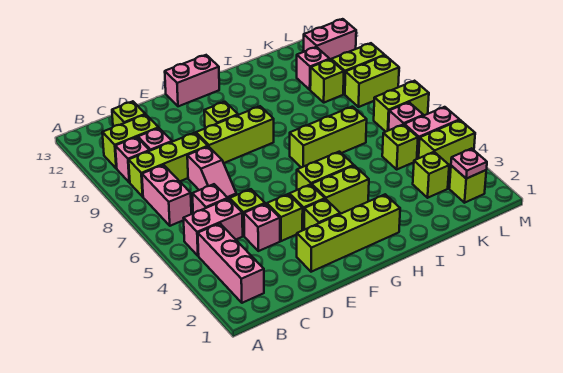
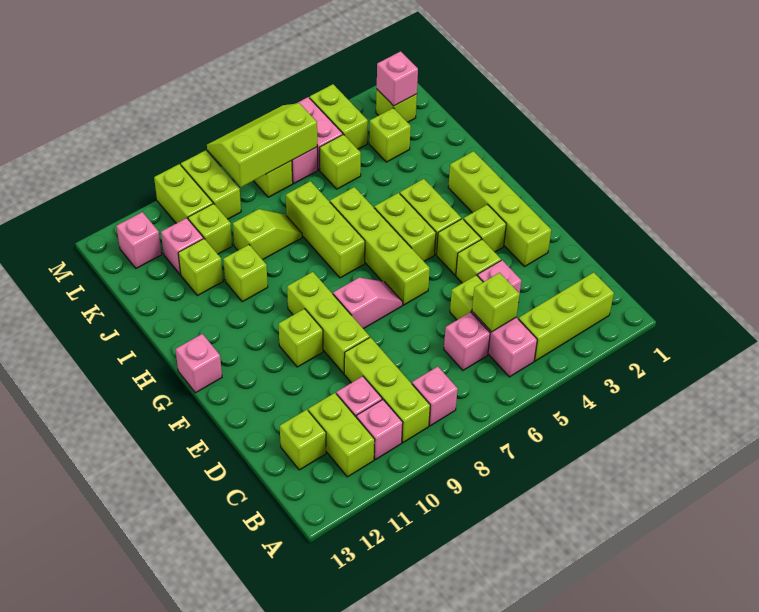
pink brick B2:B4 level 1 -> lime brick B2:B4 level 1
pink brick B7:B8 level 1 -> pink brick B8 level 1
none -> lime brick C5 level 2
pink slope D7:D8 level 1 top 8 -> pink slope F7:F8 level 1 top 8
none -> lime brick F6:I6 level 1
pink brick F13:G13 level 1 -> pink brick G13 level 1
none -> lime brick I10 level 1
none -> lime slope J8:J9 level 1 top 9
none -> lime brick J11 level 1
pink plate L2 level 2 -> pink brick L2 level 2
none -> lime slope L6:M8 level 2 top L
pink brick L12:M12 level 1 -> pink brick L12 level 1

